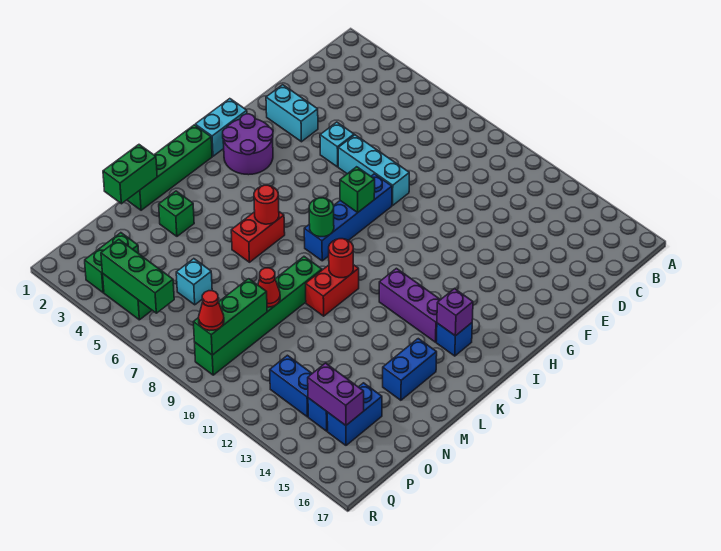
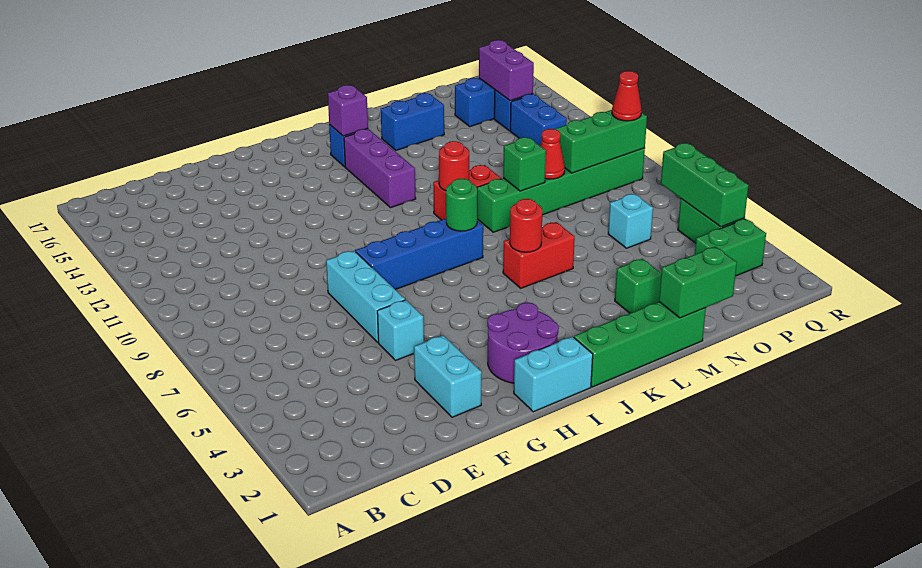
green brick H8 level 2 -> green brick M9 level 2

